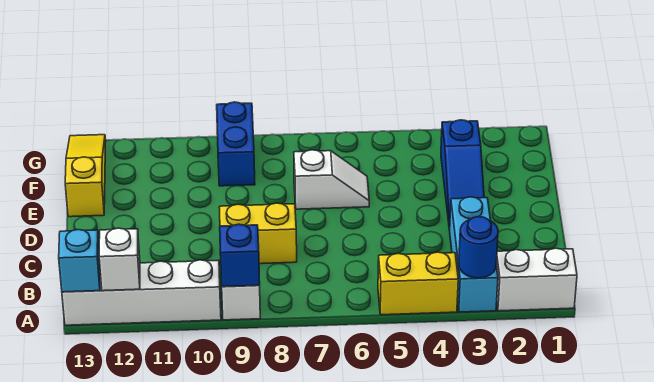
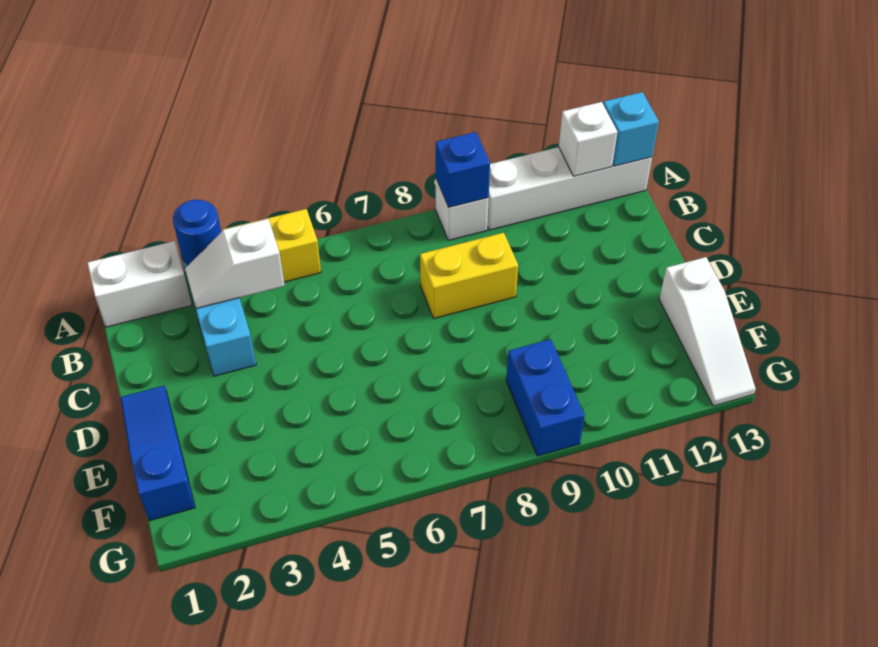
blue slope D3:F3 level 1 top F -> blue slope D1:F1 level 1 top F
white slope E6:E7 level 1 top 7 -> white slope B3:B4 level 2 top 4
yellow slope E13:G13 level 1 top E -> white slope E13:G13 level 1 top E

